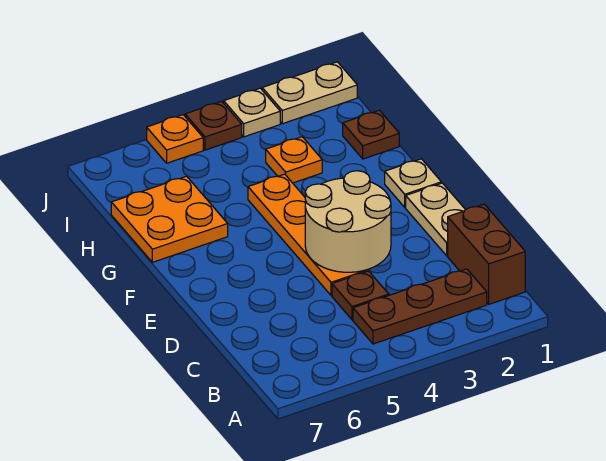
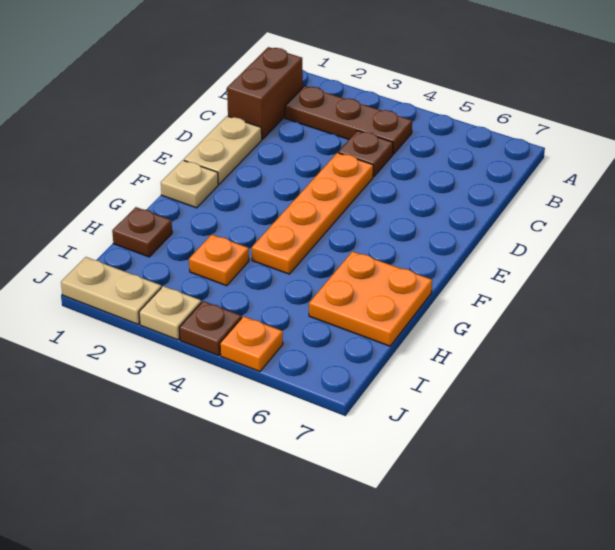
tan round brick D3:E4 level 2 -> none

